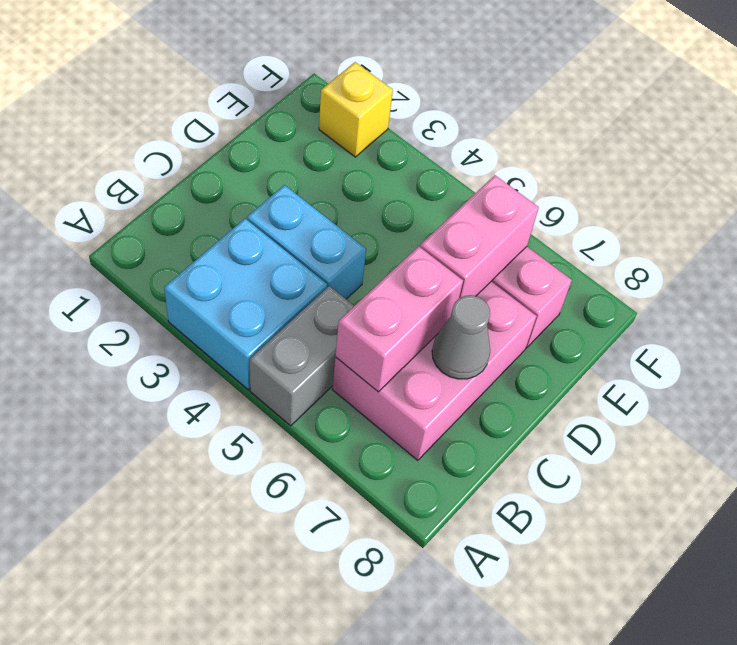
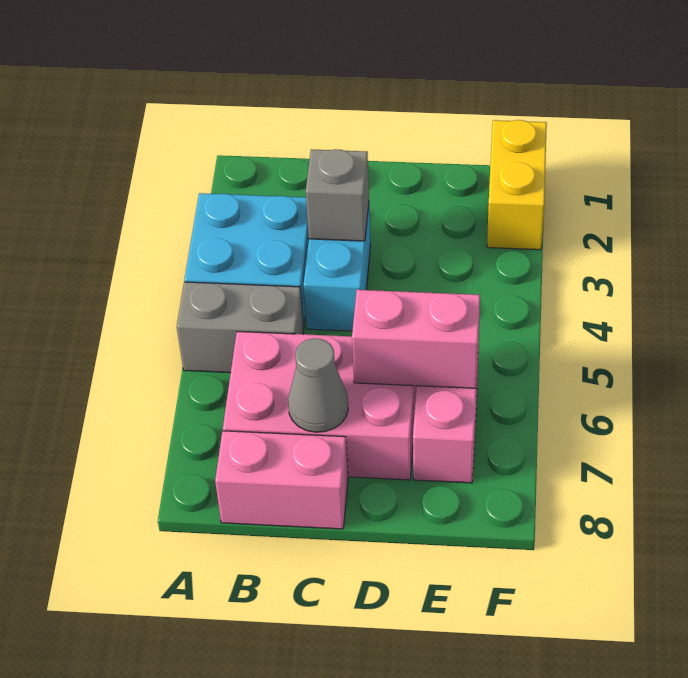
pink brick B6:C6 level 2 -> pink brick B8:C8 level 1
none -> grey brick C3 level 2
yellow brick F2 level 1 -> yellow brick F1:F2 level 1

